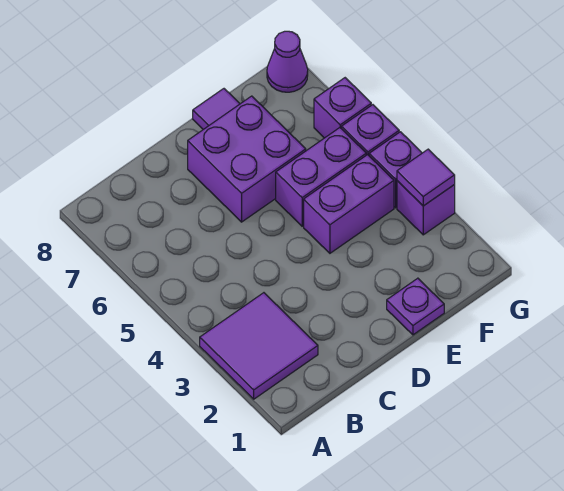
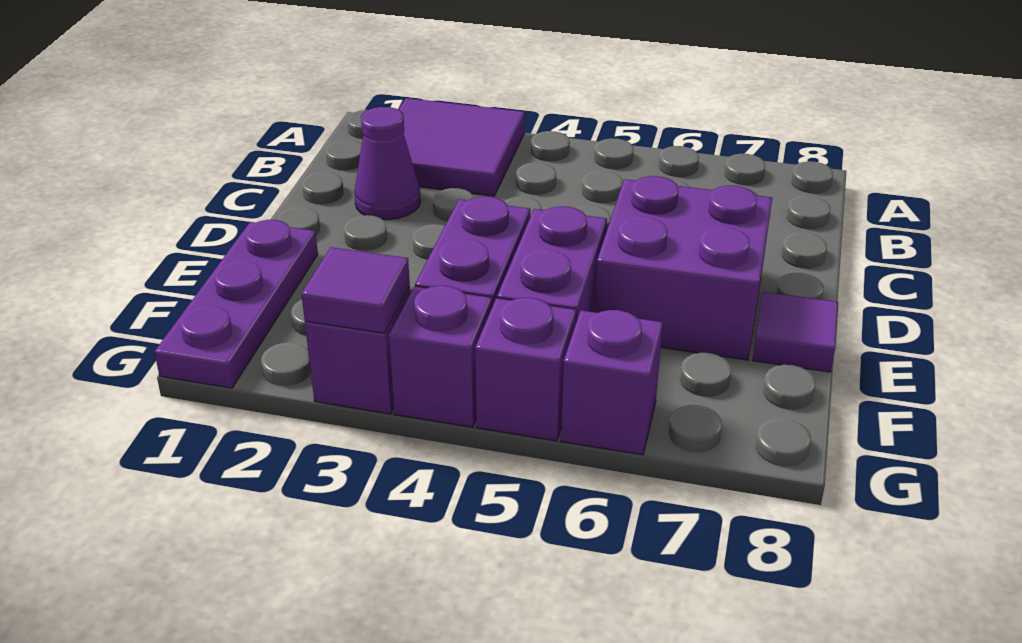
purple plate E1 level 1 -> purple plate E1:G1 level 1
purple cone G8 level 1 -> purple cone C2 level 1

